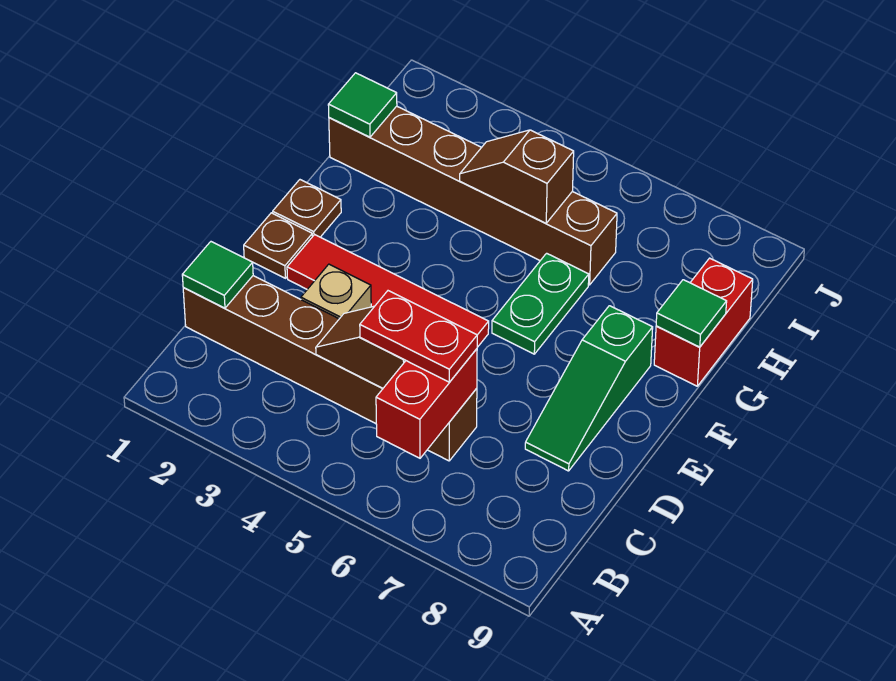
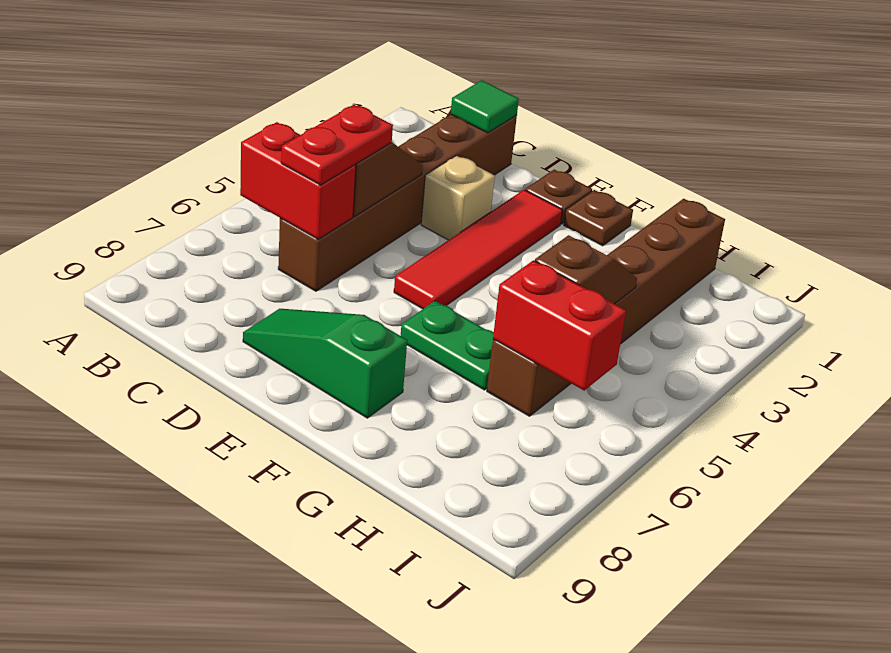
red brick G9:H9 level 1 -> red brick H6:I6 level 2
green tile G9 level 2 -> none
green tile H1 level 2 -> none

